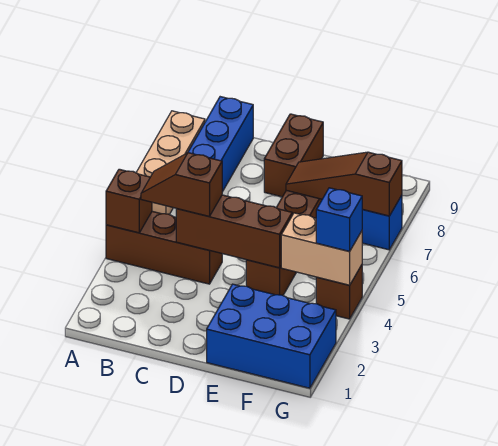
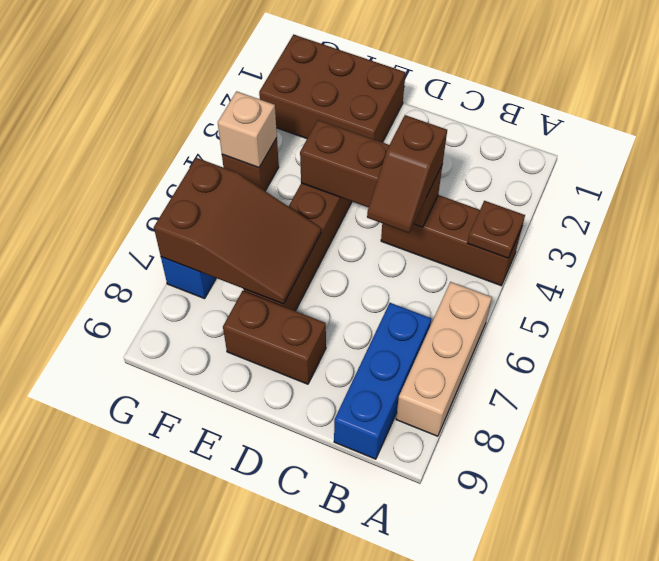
brown brick A4 level 2 -> brown plate A4 level 2
brown slope B4:C4 level 3 top C -> brown slope C4:C5 level 3 top 4
brown brick D8:D9 level 1 -> brown brick D8:E8 level 1
blue brick E1:G2 level 1 -> brown brick E1:G2 level 1
brown slope E7:G7 level 2 top G -> brown slope E6:G7 level 2 top G
tan brick F4:G4 level 2 -> tan brick G4 level 2
blue brick G4 level 3 -> none

